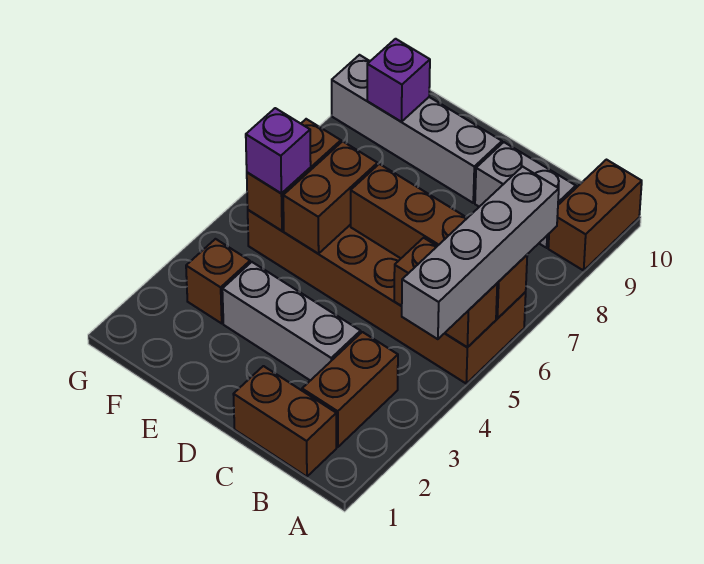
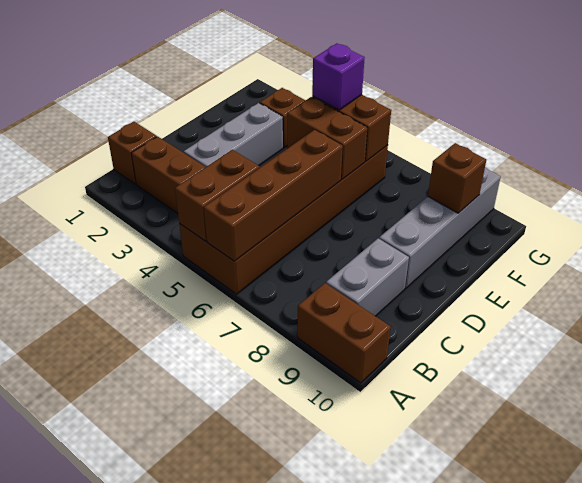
grey brick A4:A7 level 3 -> none
brown brick B1:C1 level 1 -> brown brick B1 level 1
purple brick F9 level 2 -> brown brick F9 level 2

